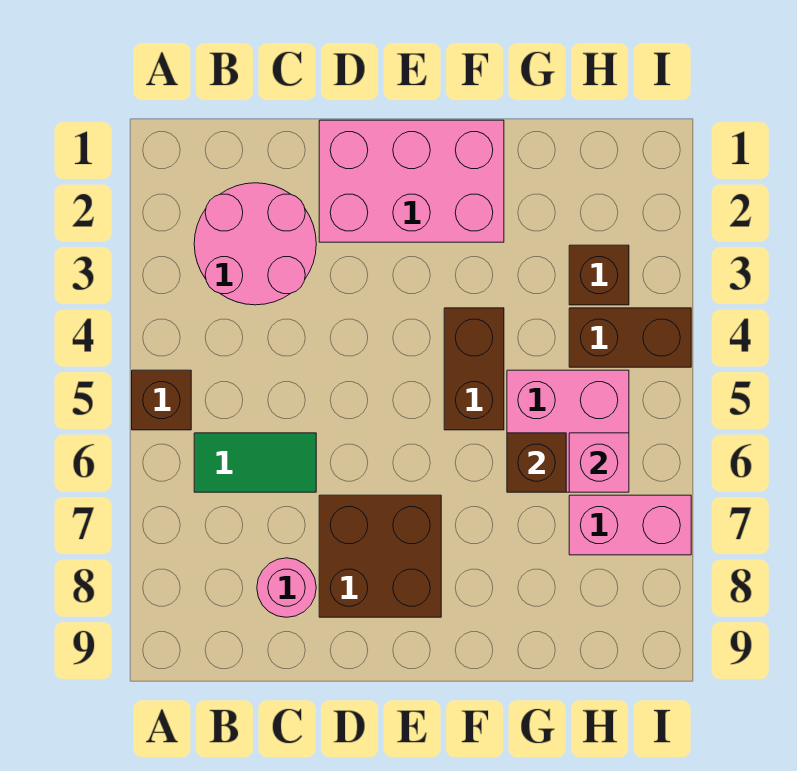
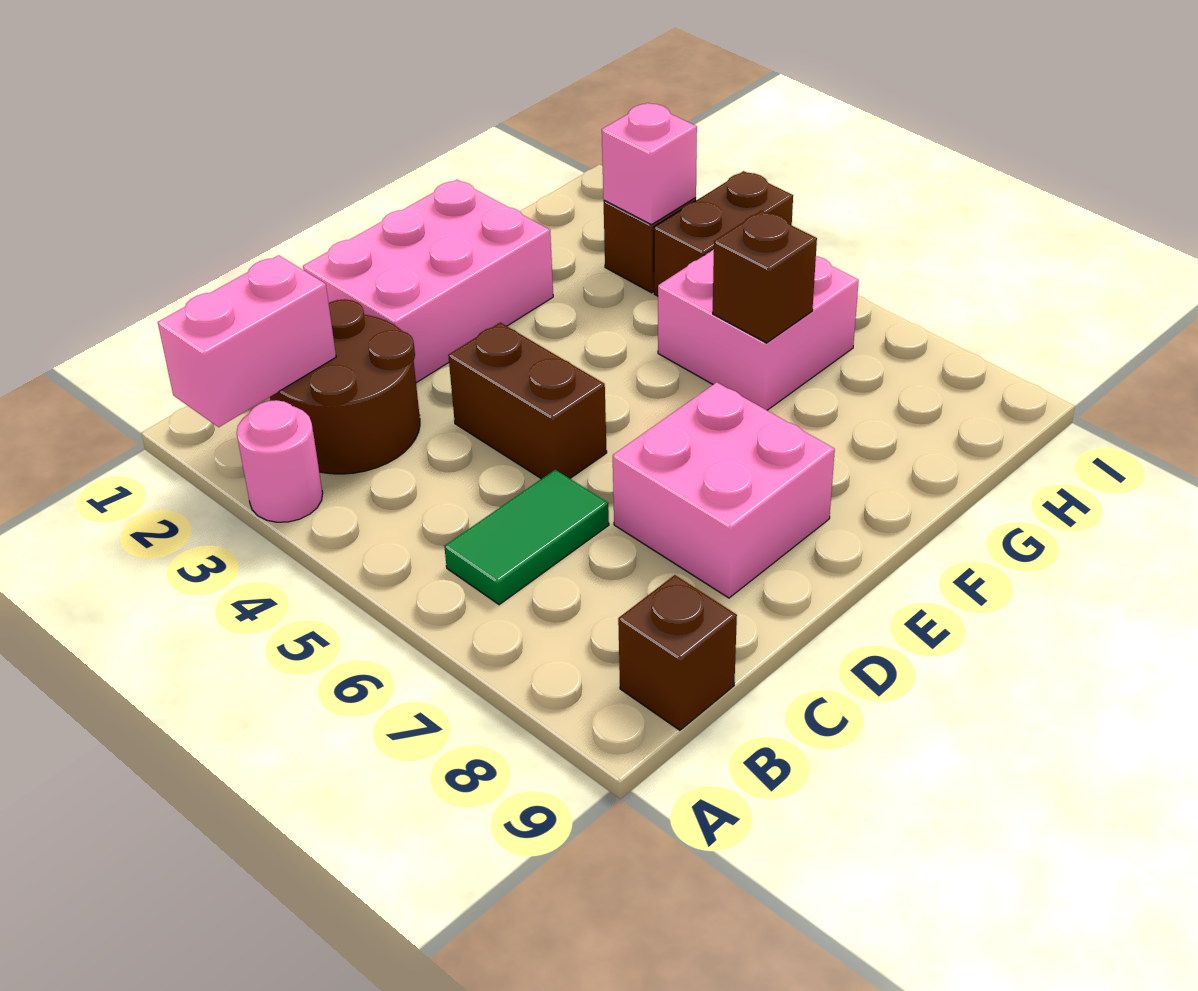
brown brick A5 level 1 -> brown brick B9 level 1
pink round brick B2:C3 level 1 -> brown round brick B2:C3 level 1
pink round brick C8 level 1 -> pink round brick A3 level 1
brown brick D7:E8 level 1 -> pink brick D7:E8 level 1
brown brick F4:F5 level 1 -> brown brick D4:D5 level 1
pink brick H6 level 2 -> pink brick H3 level 2
pink brick H7:I7 level 1 -> pink brick A2:B2 level 2

